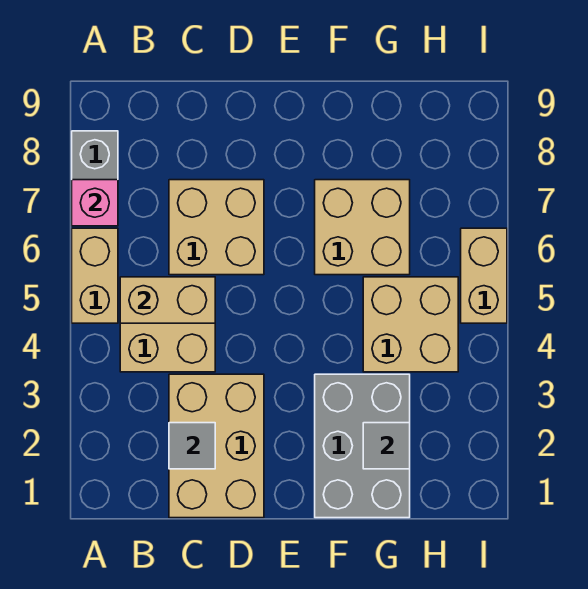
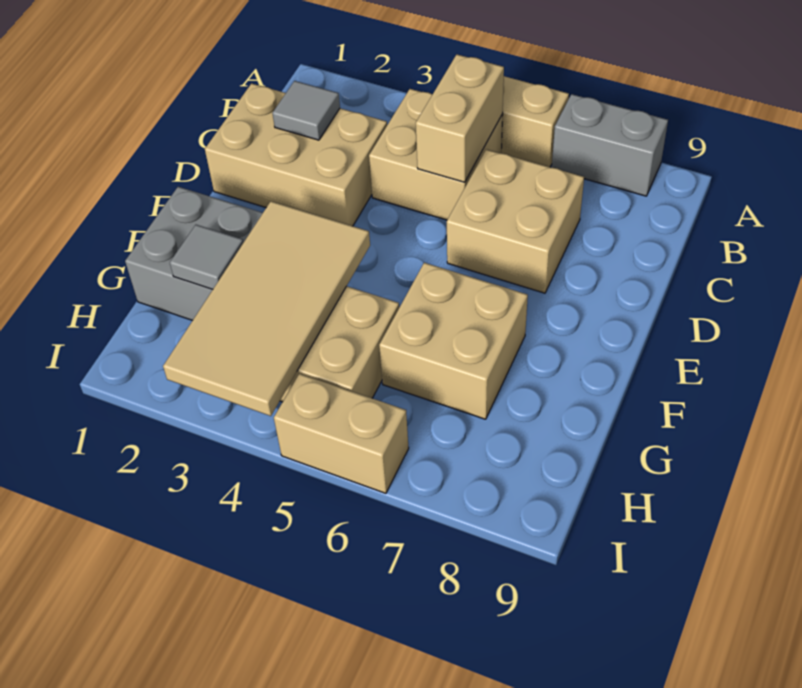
pink brick A7 level 2 -> none
none -> tan tile F3:I4 level 2

